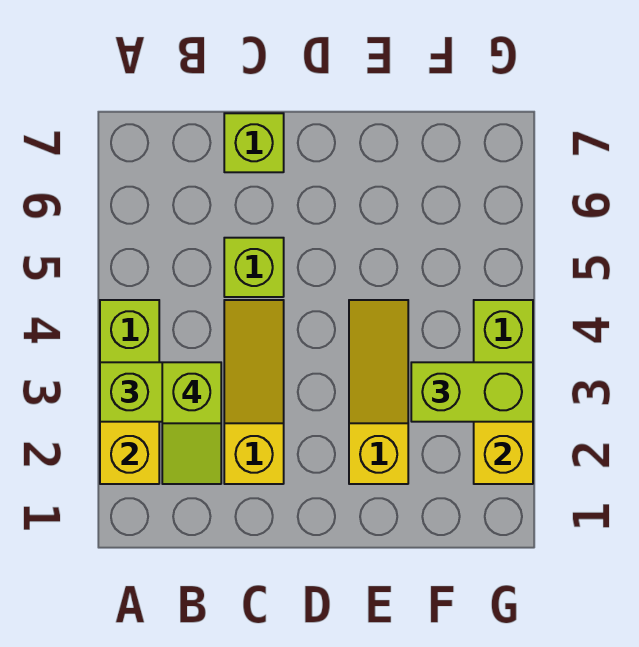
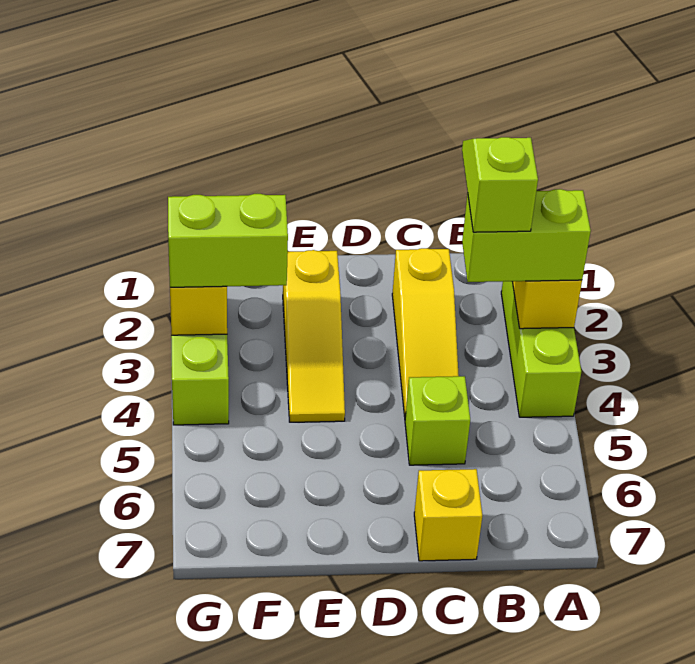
lime brick C7 level 1 -> yellow brick C7 level 1

